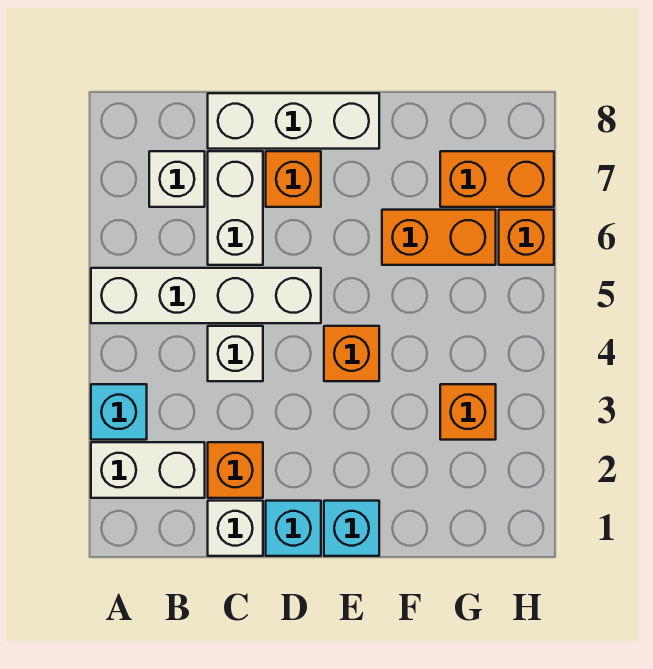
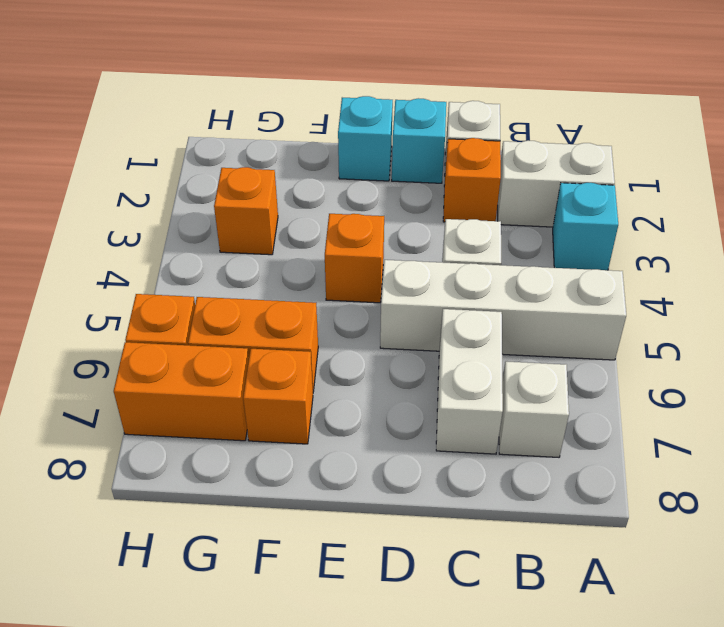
white brick C8:E8 level 1 -> none
orange brick D7 level 1 -> orange brick F7 level 1

